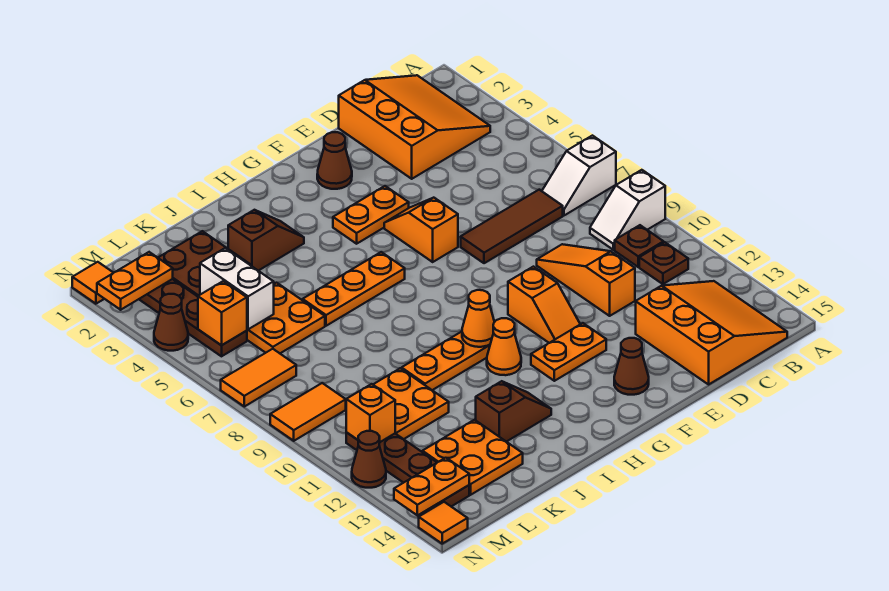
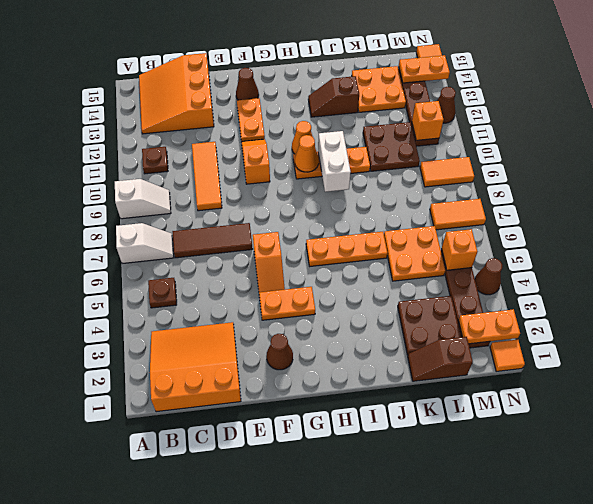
orange slope B1:D3 level 1 top D -> orange slope B1:D3 level 1 top 1
brown plate B10 level 1 -> brown plate B5 level 1
orange slope D9:D11 level 1 top 11 -> orange tile D9:D11 level 1
orange plate F12:G12 level 1 -> orange plate F12:F13 level 1
brown slope I3:J3 level 1 top J -> brown slope K1:L1 level 1 top L
orange plate K10:L11 level 1 -> brown plate K10:L11 level 1
white brick L4:L5 level 2 -> white brick I9:I10 level 2

